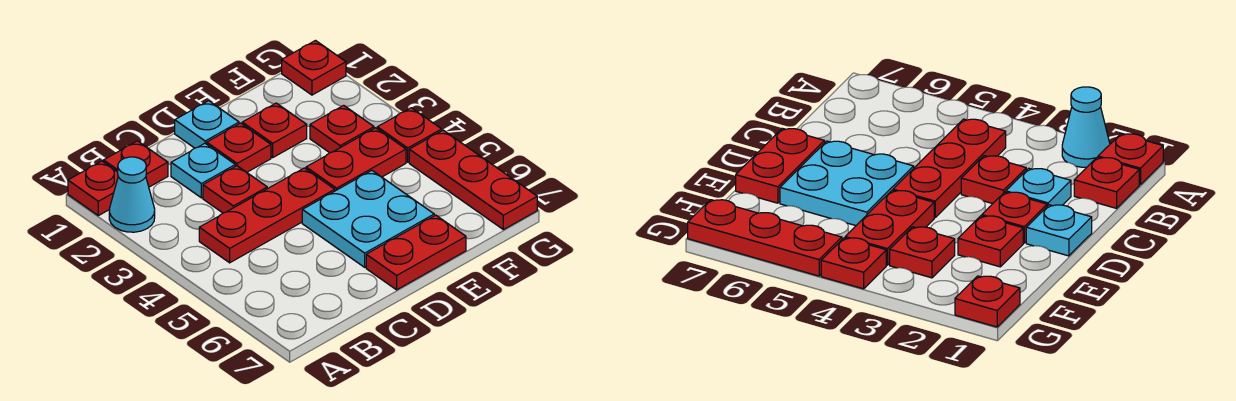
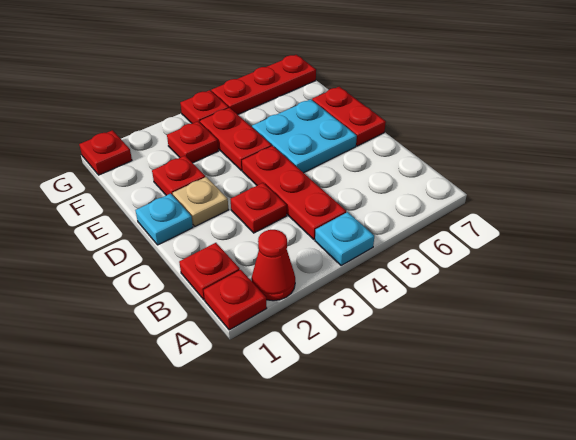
cyan cone A2 level 1 -> red cone A2 level 1
cyan plate C2 level 1 -> cyan plate A4 level 1
red plate D2 level 1 -> tan plate D2 level 1

